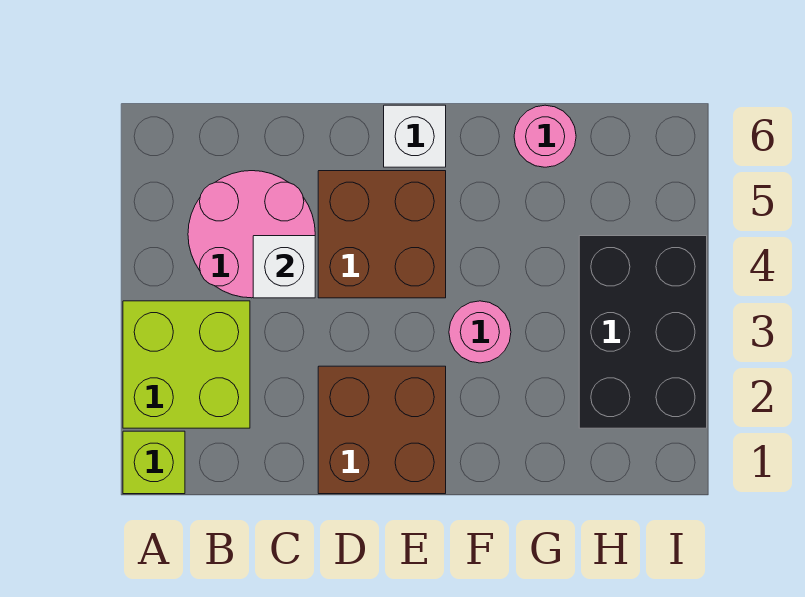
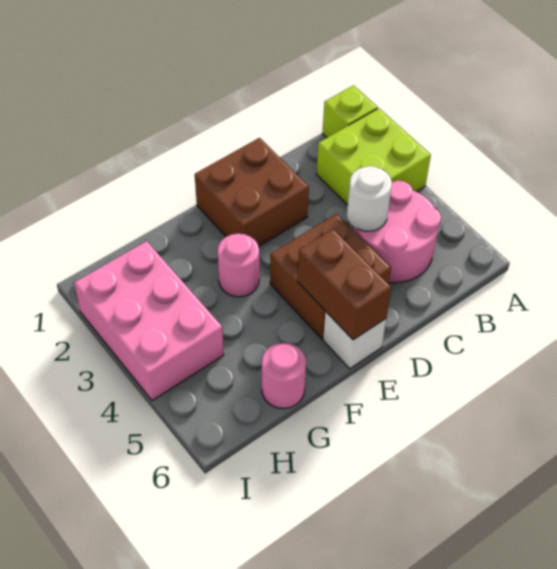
white brick C4 level 2 -> white round brick C4 level 2
none -> brown brick E5:E6 level 2
black brick H2:I4 level 1 -> pink brick H2:I4 level 1

